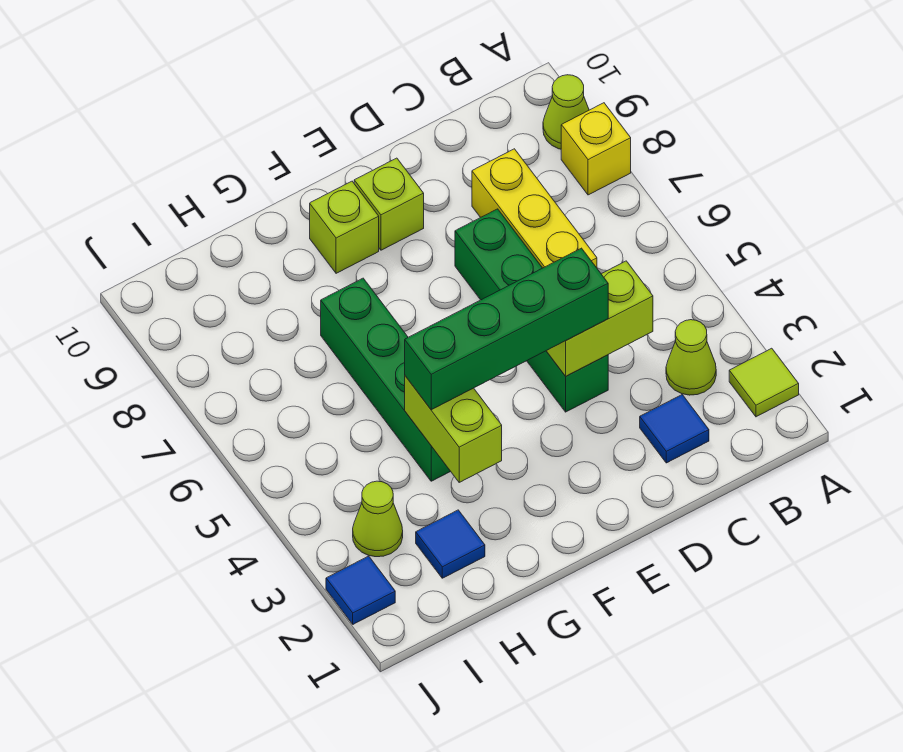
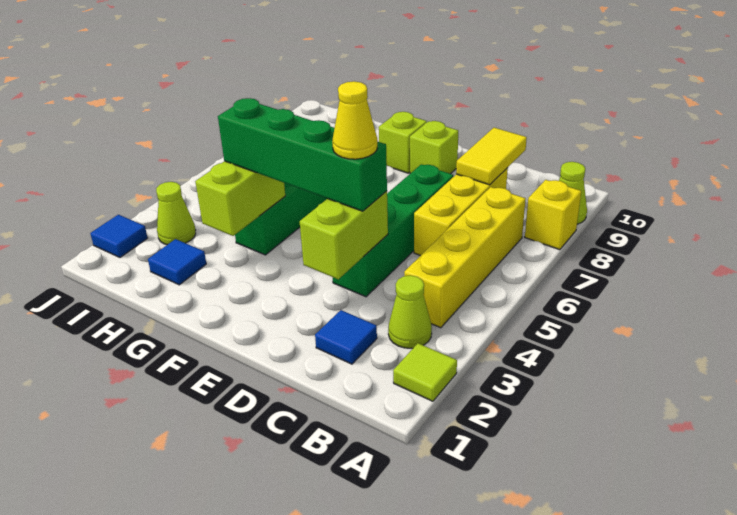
none -> yellow brick B4:B7 level 1
lime brick C4:D4 level 2 -> lime brick D3:D4 level 2
none -> yellow tile C8:C9 level 2
none -> yellow cone D4 level 4

